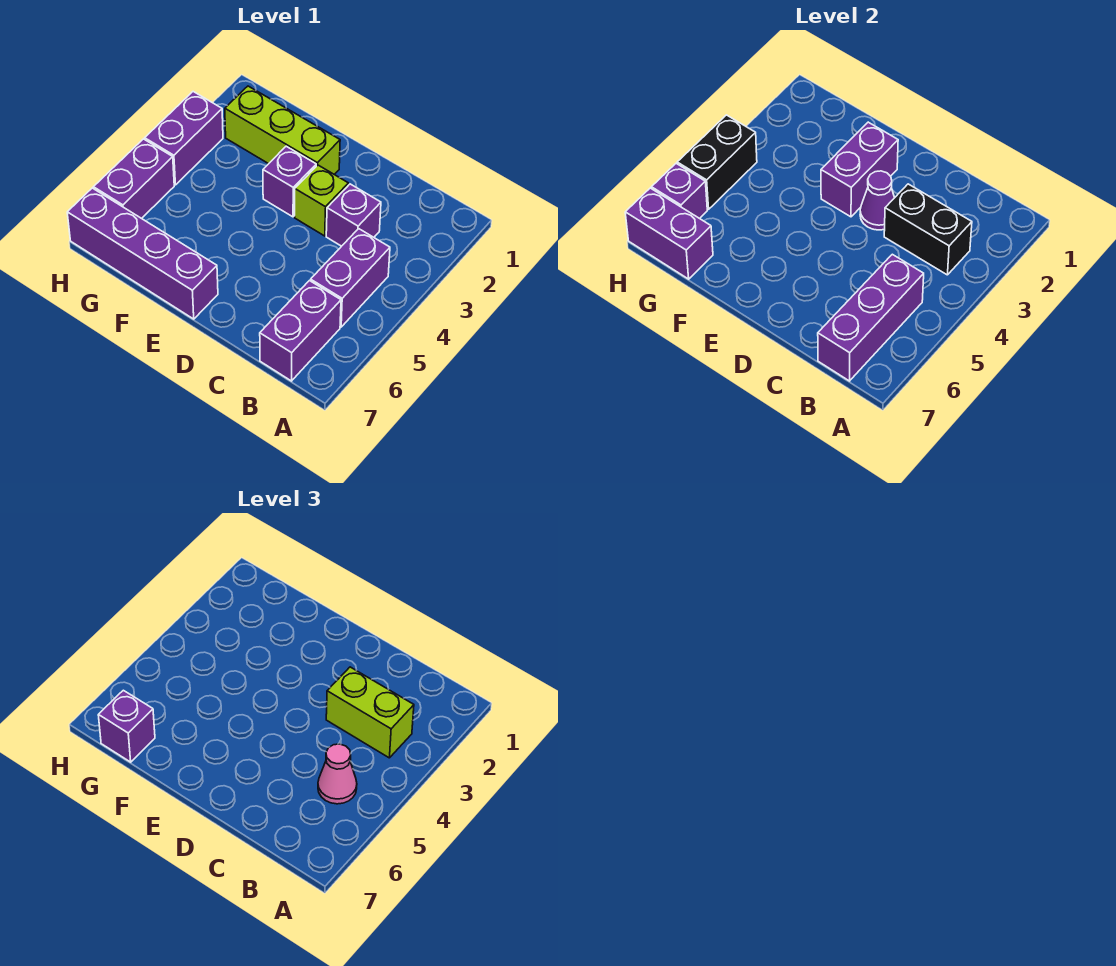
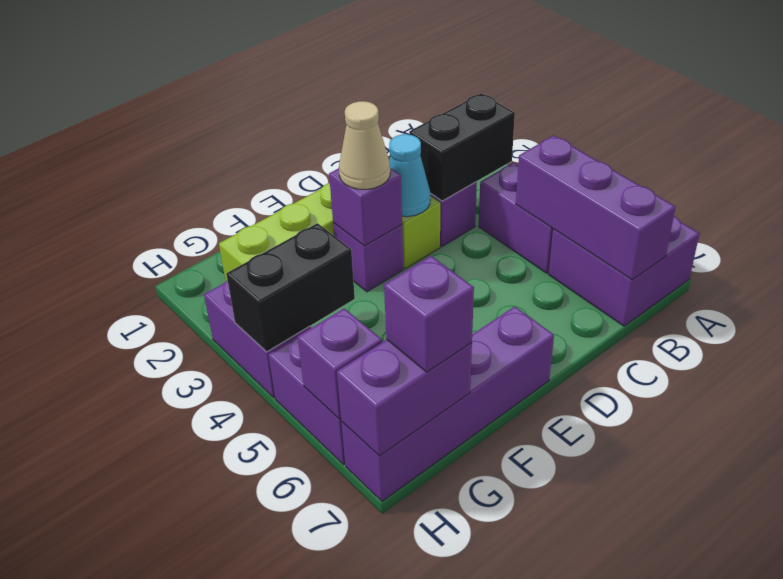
lime brick B3:C3 level 3 -> none
pink cone B5 level 3 -> none
purple brick B6:B7 level 1 -> purple brick A6:B7 level 1
purple cone D3 level 2 -> cyan cone D3 level 2
purple brick E2:E3 level 2 -> purple brick E3 level 2
none -> tan cone E3 level 3
black brick H4:H5 level 2 -> black brick G4:H4 level 2

